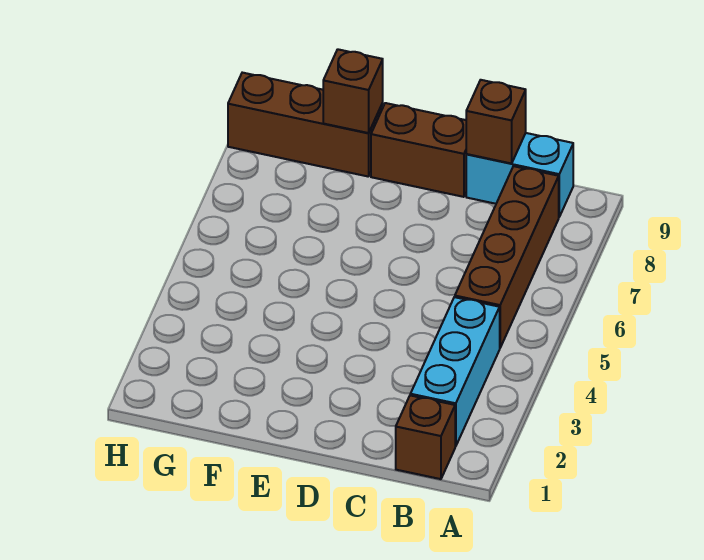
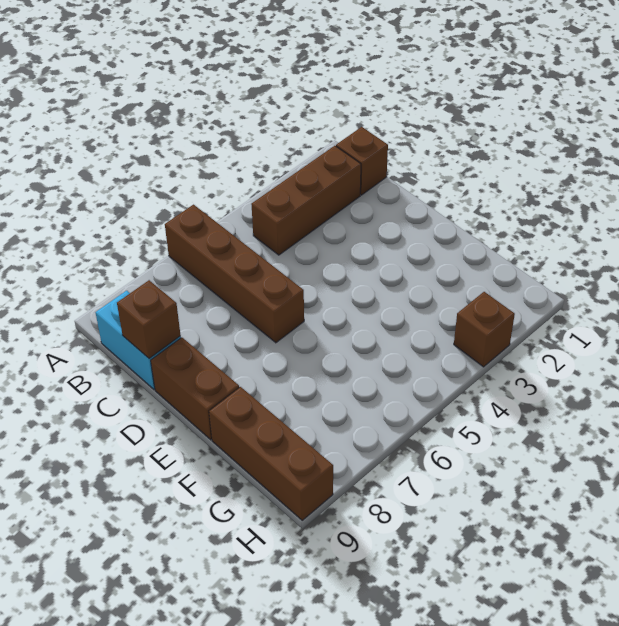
cyan brick B2:B4 level 1 -> brown brick B2:B4 level 1
brown brick B5:B8 level 1 -> brown brick A6:D6 level 1
brown brick F9 level 2 -> brown brick H3 level 1

